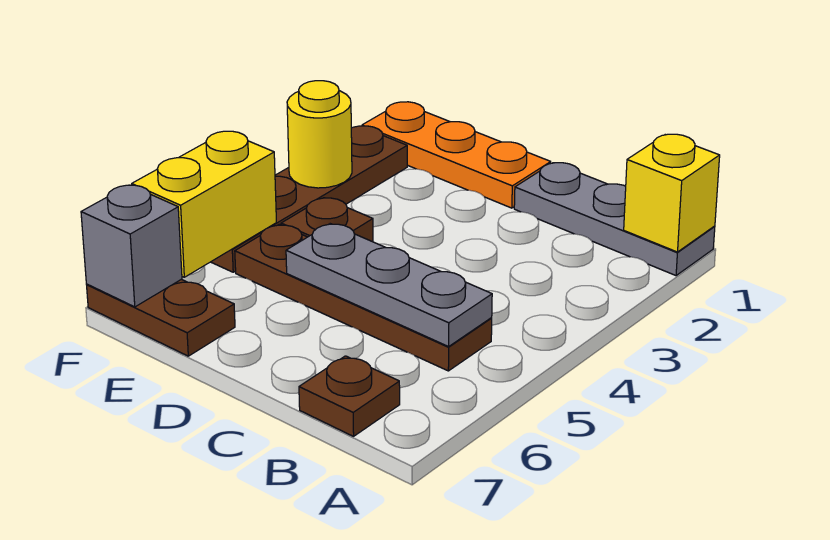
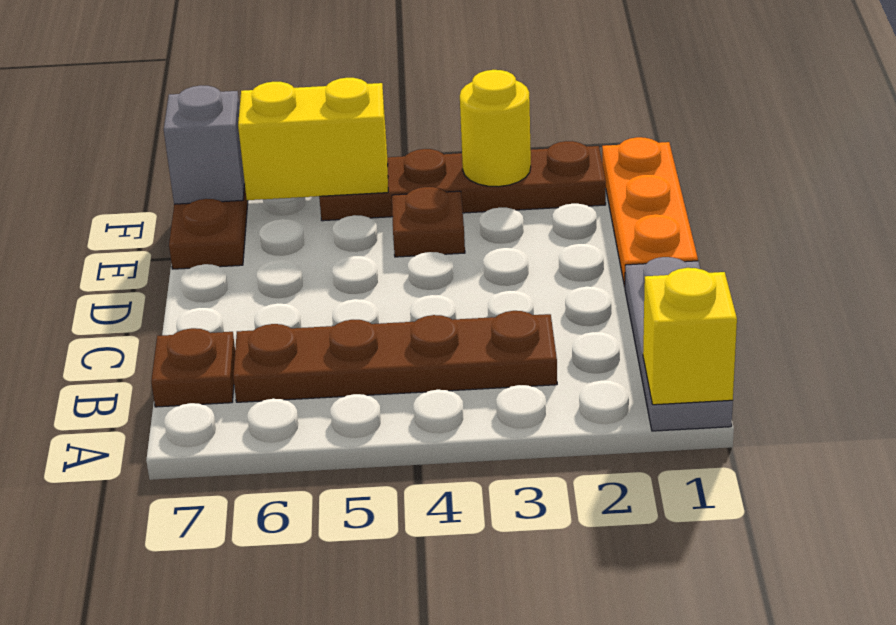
brown plate B5:E5 level 1 -> brown plate B3:B6 level 1
grey plate B5:D5 level 2 -> none

